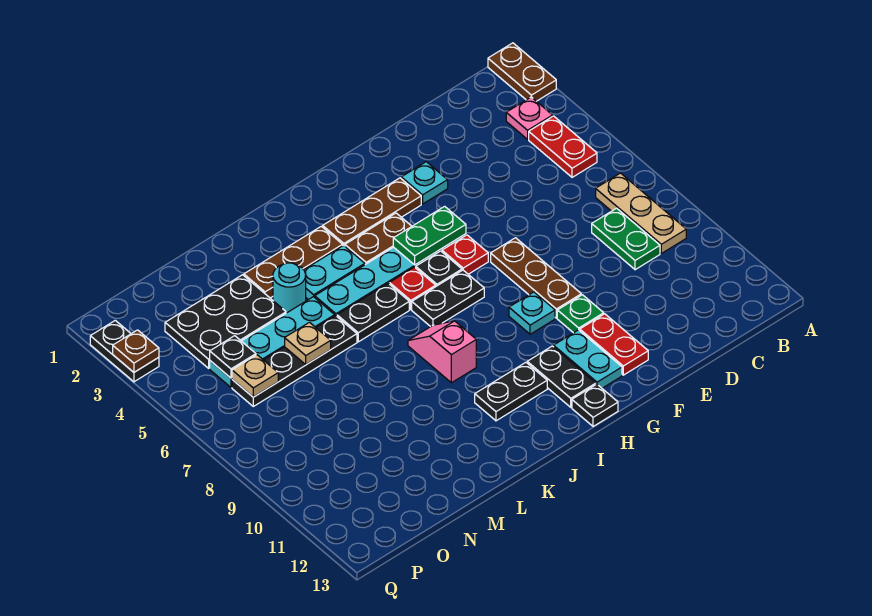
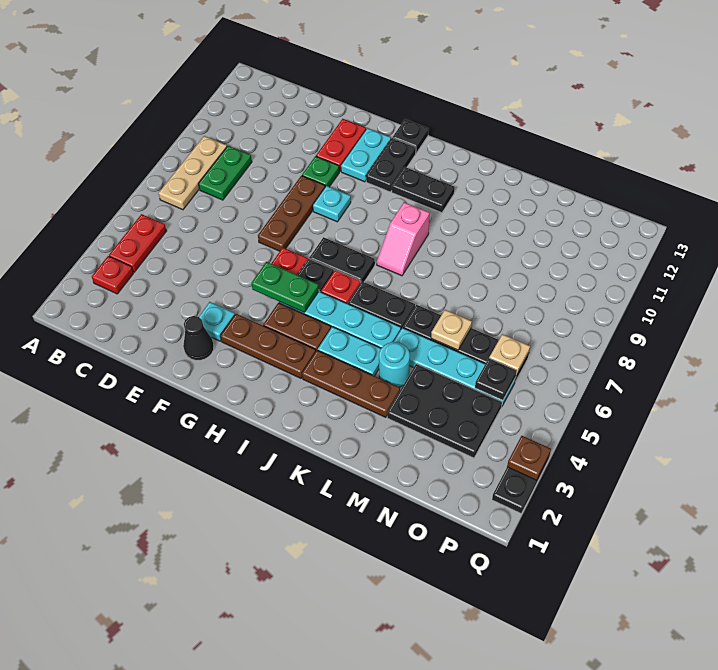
brown plate A1:A2 level 1 -> none
pink plate B3 level 1 -> red plate B3 level 1
none -> black cone F2 level 1

